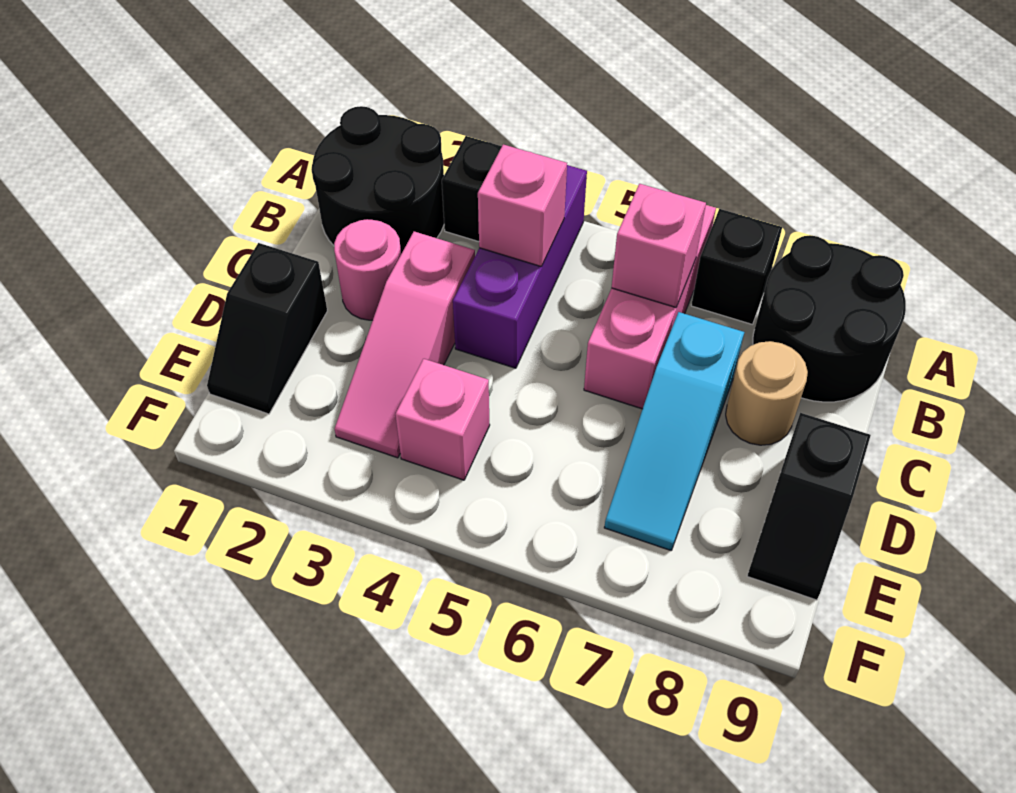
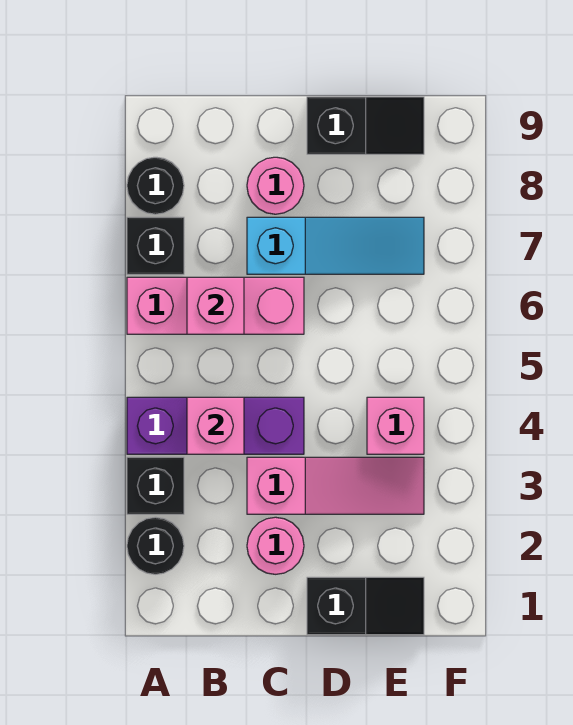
black round brick A1:B2 level 1 -> black round brick A2 level 1
black round brick A8:B9 level 1 -> black round brick A8 level 1
tan round brick C8 level 1 -> pink round brick C8 level 1

